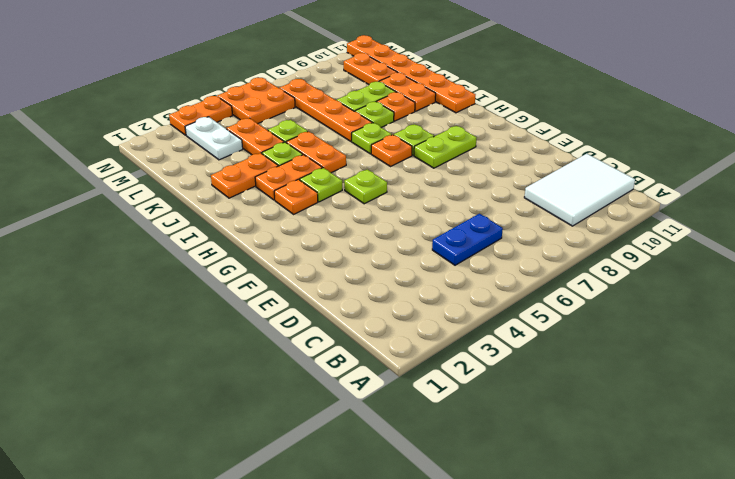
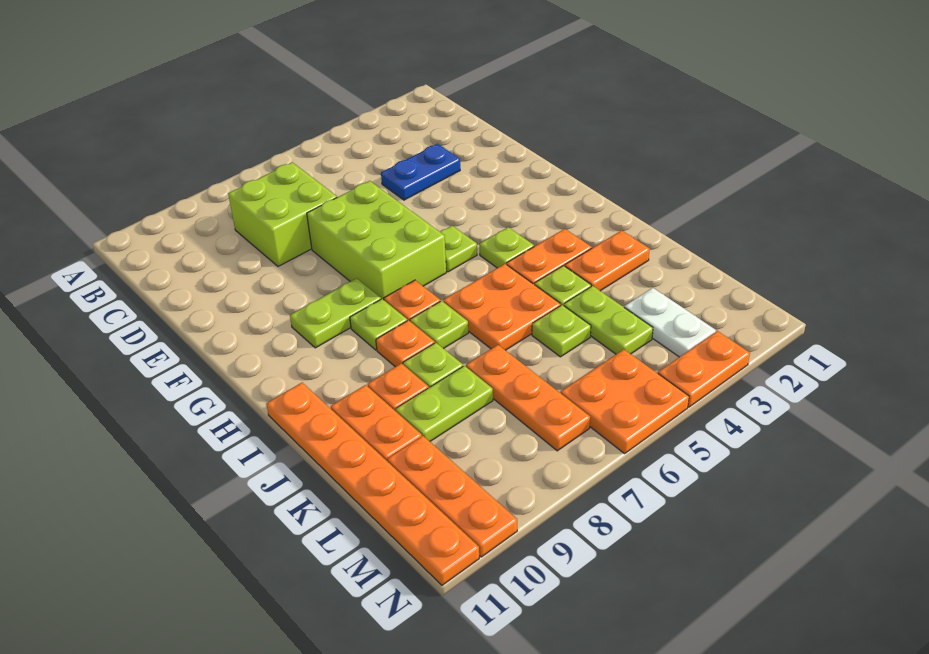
white tile B9:C11 level 1 -> none
blue plate C5:C6 level 1 -> blue plate D3:D4 level 1
none -> lime brick C7:D8 level 1
none -> lime brick E6:G7 level 1
orange plate H3 level 1 -> orange plate I8 level 1
orange plate I5:J5 level 1 -> orange plate I5:J6 level 1
orange plate J7:M7 level 1 -> orange plate K7:M7 level 1
orange plate K4:L4 level 1 -> lime plate K4:L4 level 1
orange plate L10:M10 level 1 -> orange plate L10:N10 level 1

